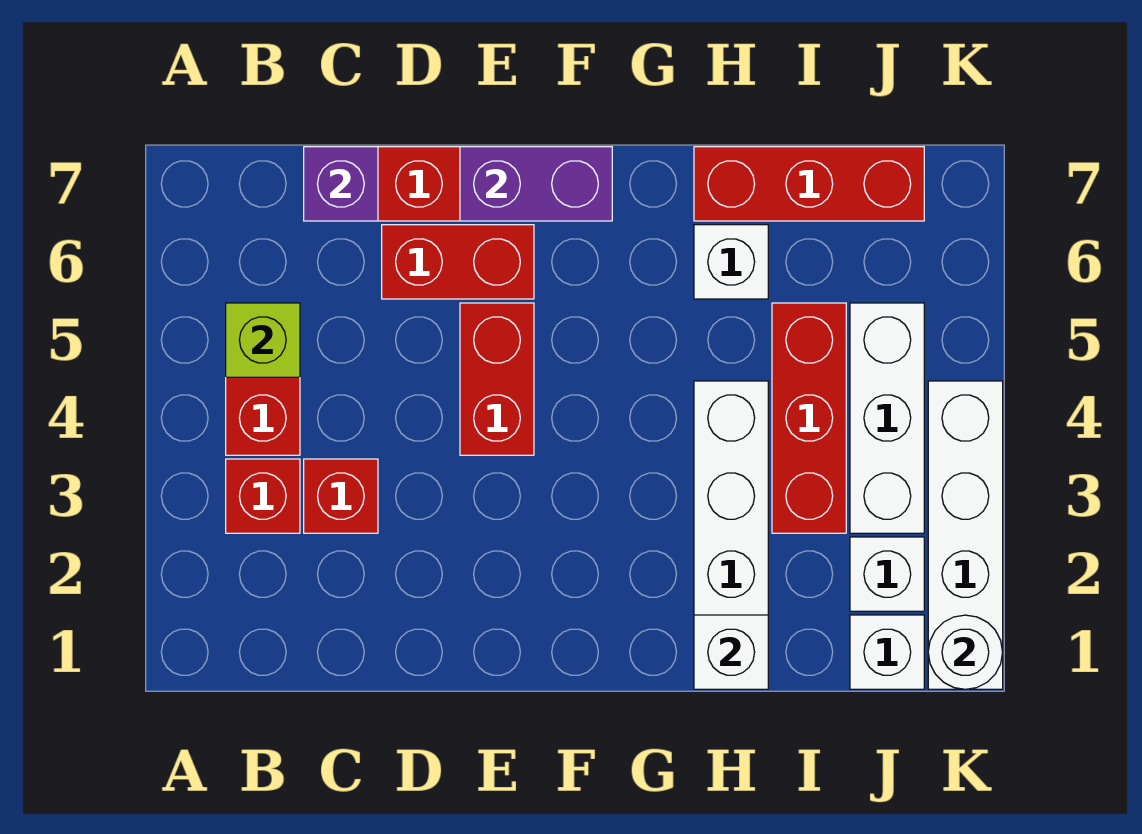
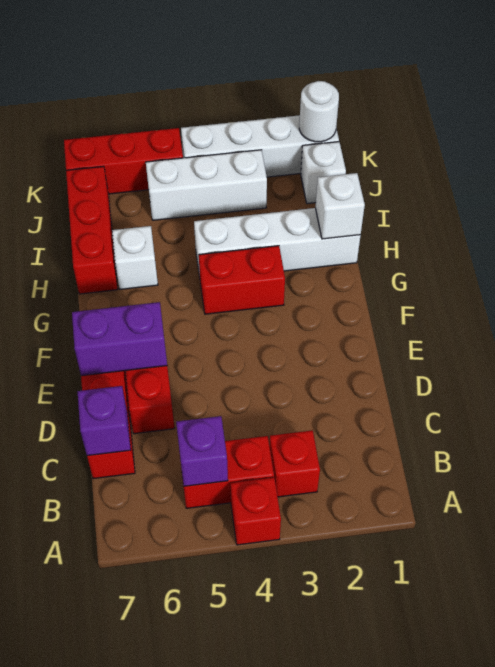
lime brick B5 level 2 -> purple brick B5 level 2
red brick C3 level 1 -> red brick A4 level 1
red brick E4:E5 level 1 -> red brick G3:G4 level 1
purple brick E7:F7 level 2 -> purple brick E6:E7 level 2
red brick I3:I5 level 1 -> red brick K5:K7 level 1
white brick J2 level 1 -> none

